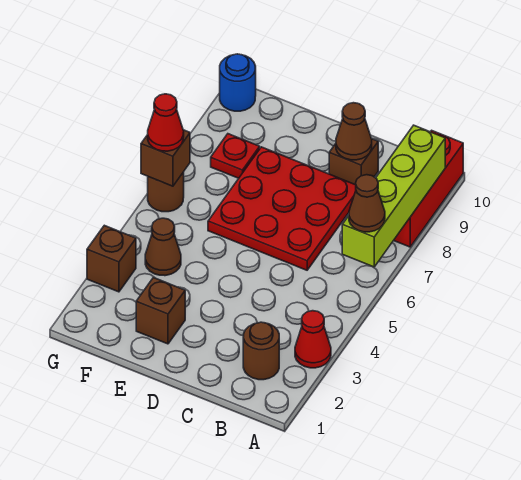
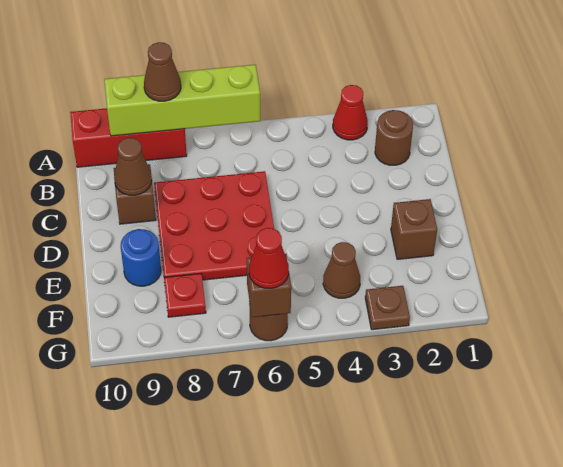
brown cone A6 level 3 -> brown cone A8 level 3
brown brick G3 level 1 -> brown plate G3 level 1
blue round brick G10 level 1 -> blue round brick E9 level 1

